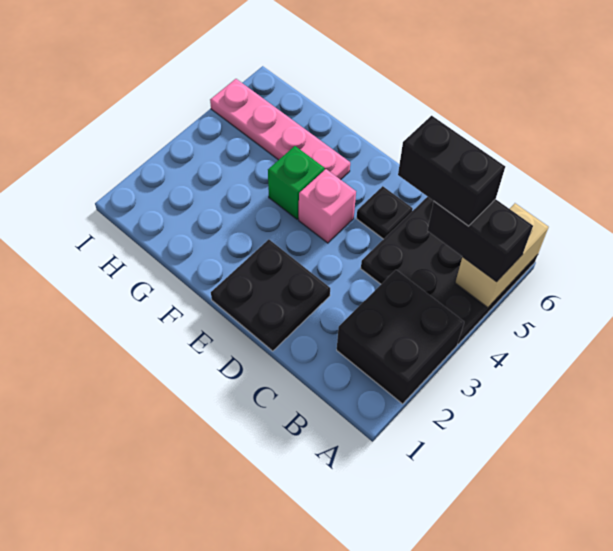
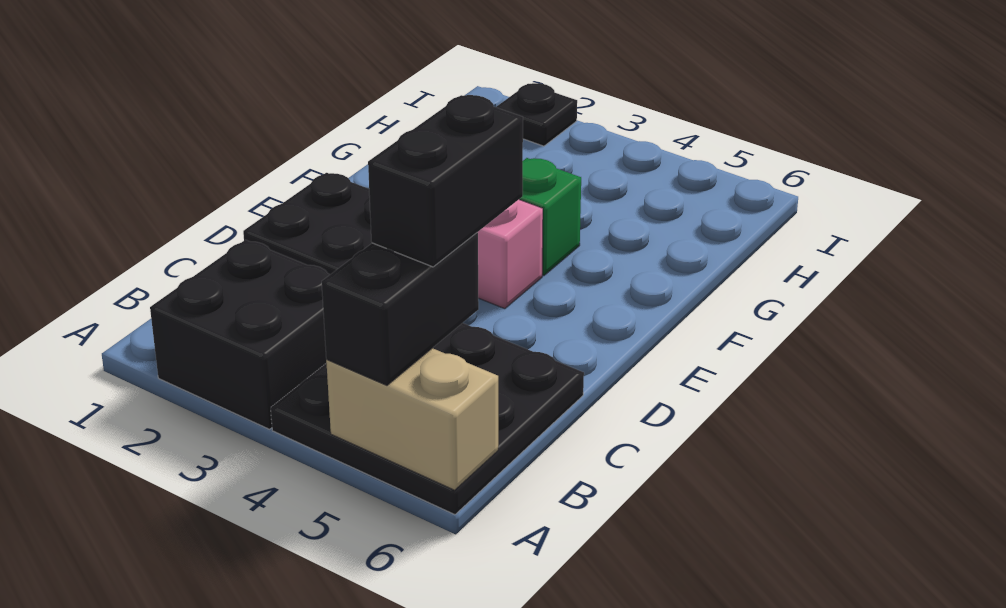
black plate D5 level 1 -> black plate I2 level 1
pink plate F5:I5 level 1 -> none

